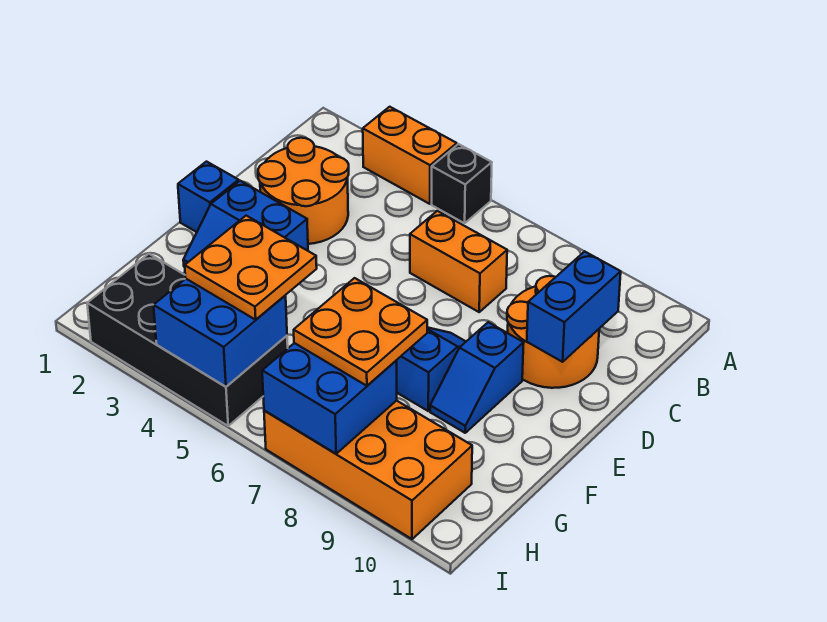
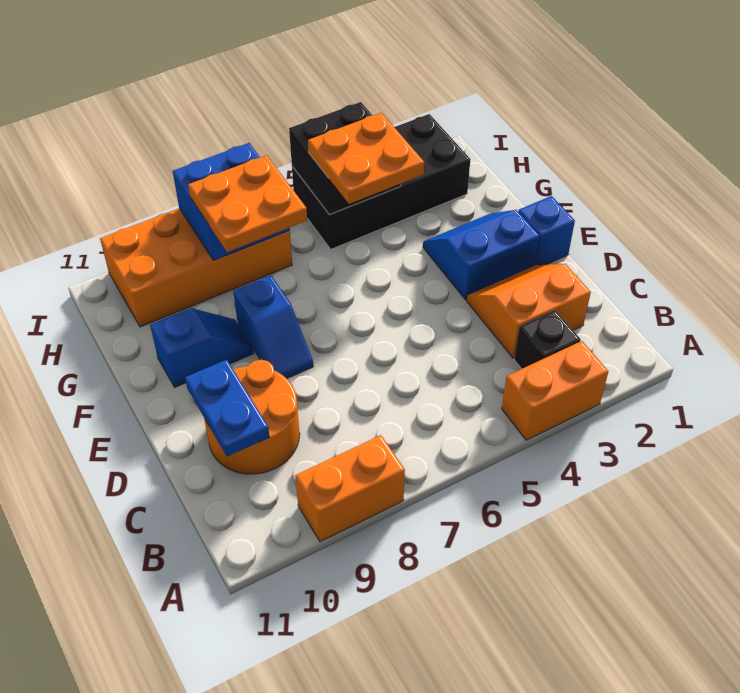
black brick A5 level 1 -> black brick B3 level 1
orange round brick C2:D3 level 1 -> orange slope C2:D3 level 1 top C
orange brick C6:C7 level 1 -> orange brick A8:A9 level 1
blue brick C10:D10 level 2 -> blue plate C10:D10 level 2
blue slope E9:F9 level 1 top E -> blue slope F9:F10 level 1 top 10
blue brick H4:I5 level 2 -> black brick H4:I5 level 2

